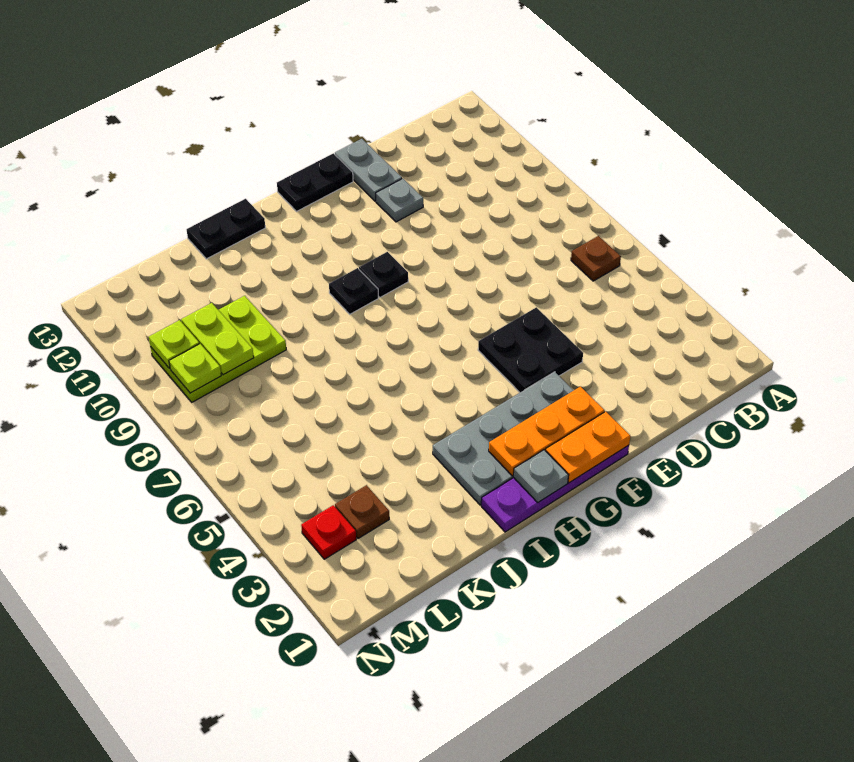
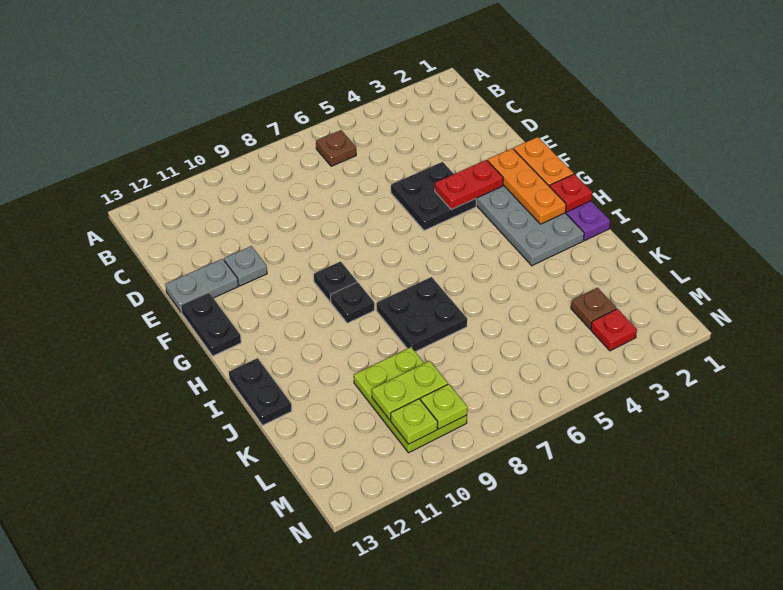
none -> red plate F3:F4 level 2
grey plate H1 level 2 -> red plate H1 level 2
none -> black plate I7:J8 level 1

